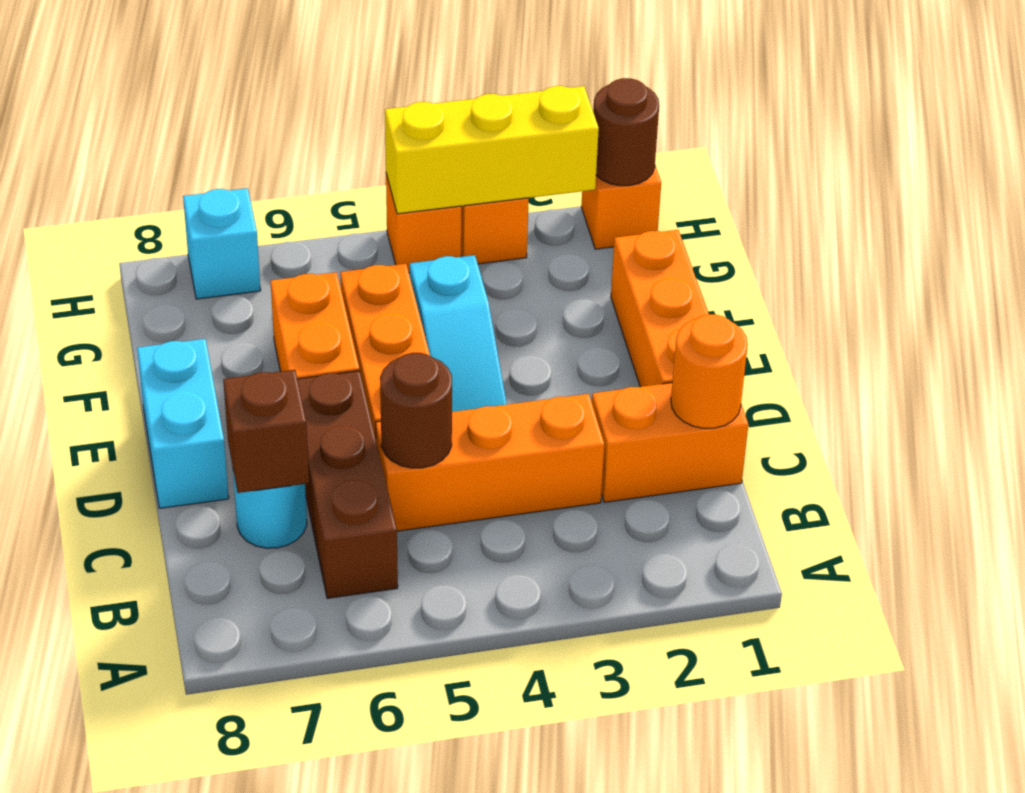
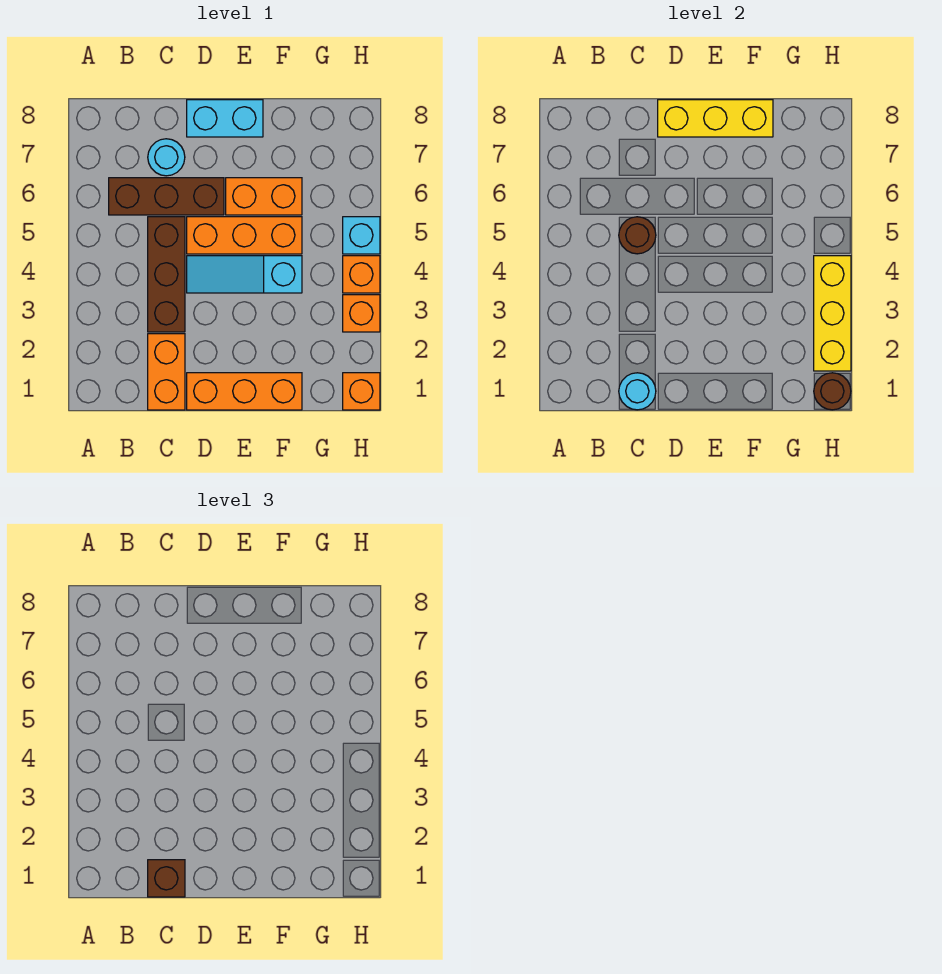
orange round brick C1 level 2 -> cyan round brick C1 level 2
orange brick C3:C5 level 1 -> brown brick C3:C5 level 1
brown brick C7 level 2 -> brown brick C1 level 3
none -> yellow brick D8:F8 level 2
cyan brick H7 level 1 -> cyan brick H5 level 1

